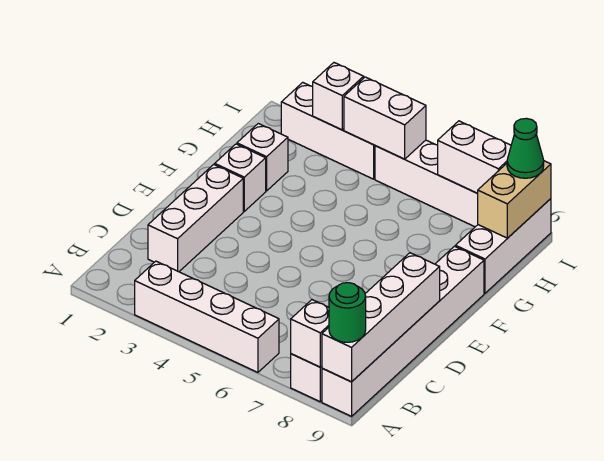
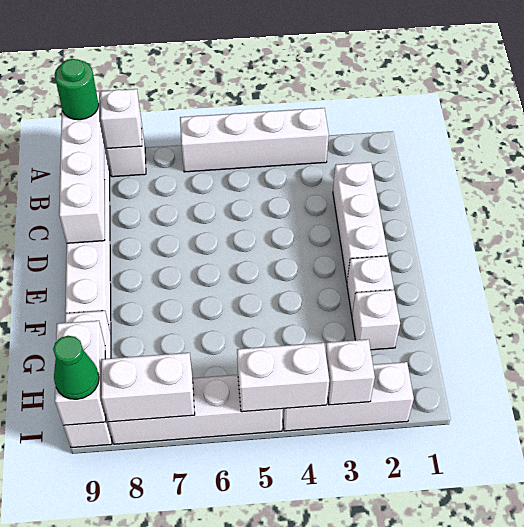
tan brick H9:I9 level 2 -> white brick H9:I9 level 2

